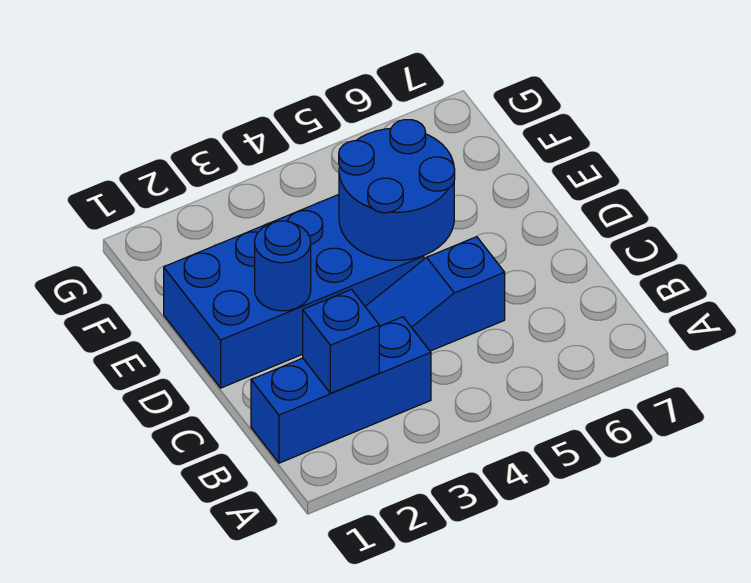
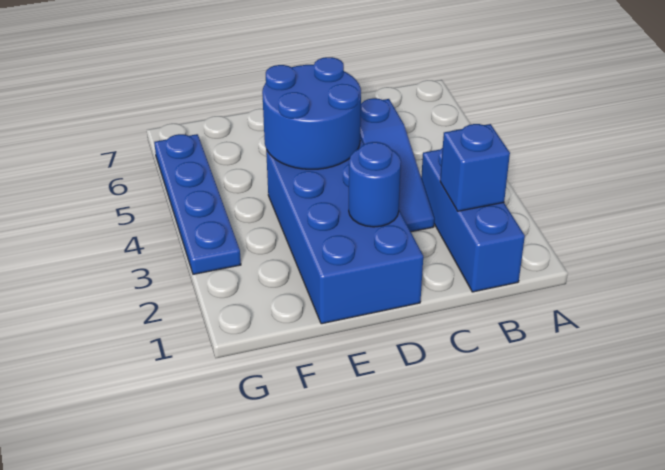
none -> blue plate G3:G6 level 1

